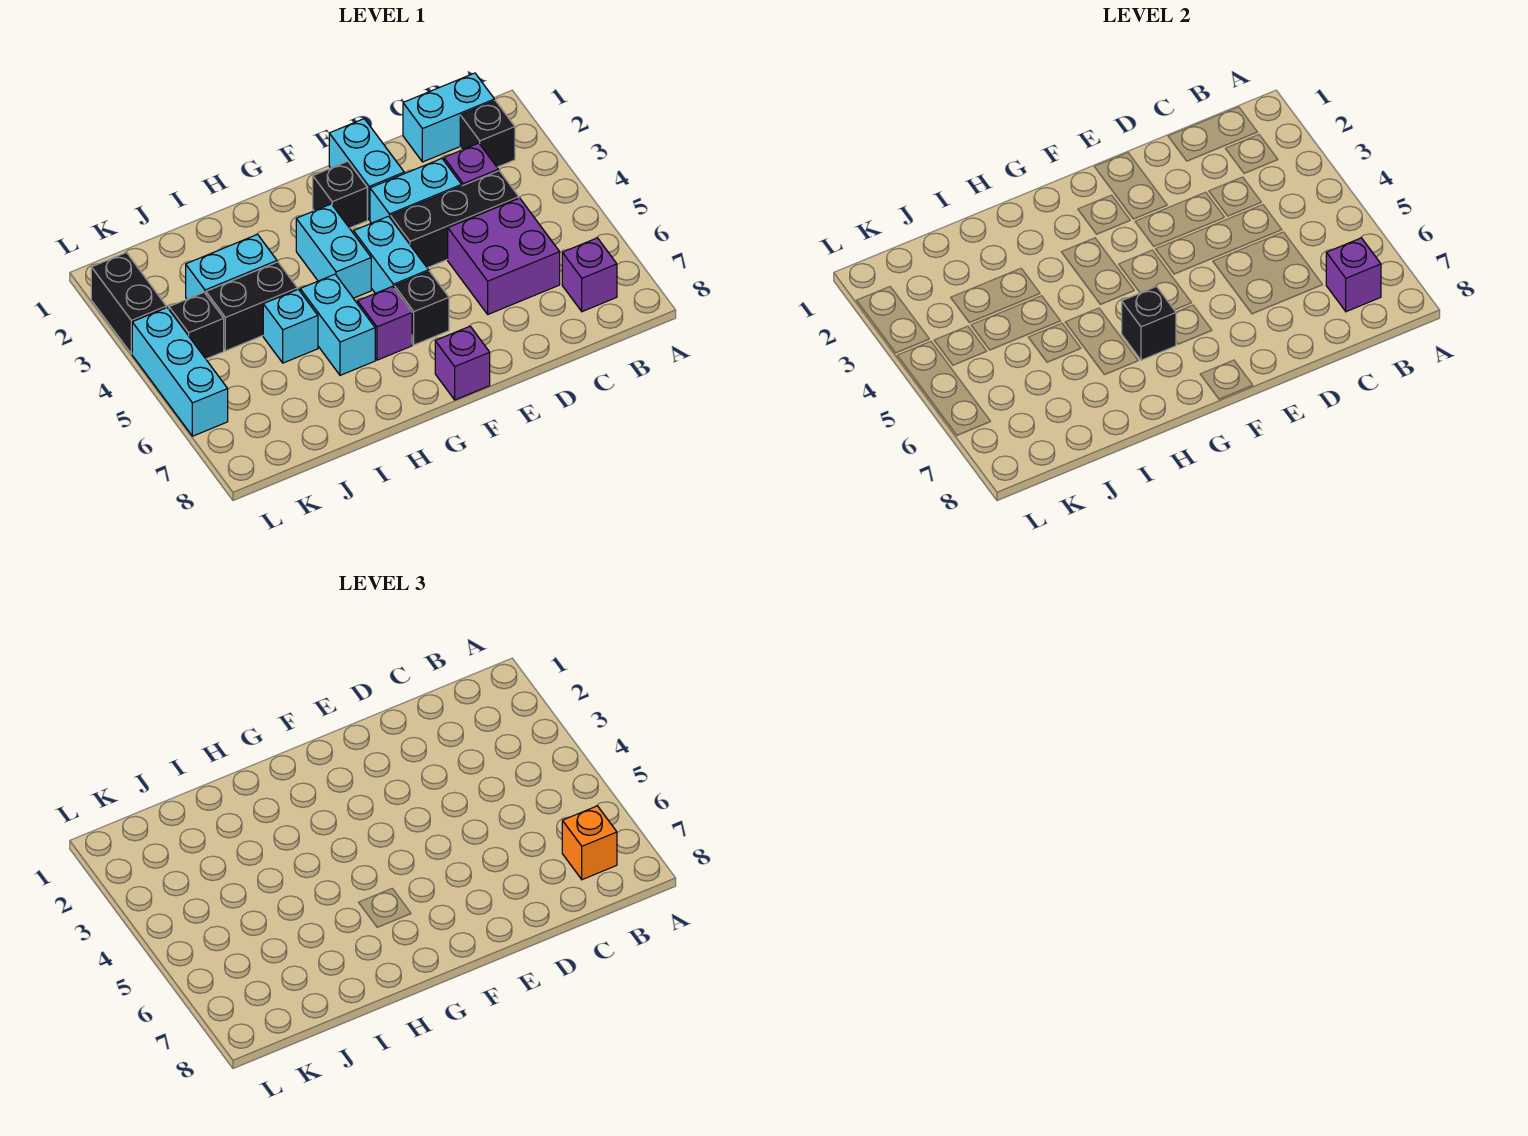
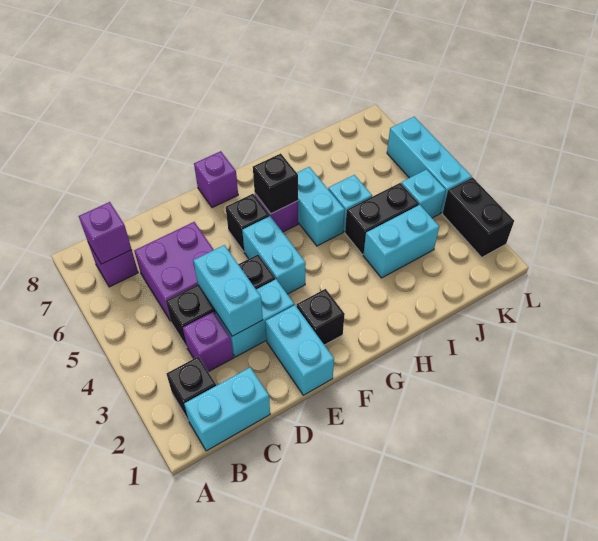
orange brick B7 level 3 -> none
cyan brick G3:G4 level 1 -> cyan brick D3:D4 level 2
black brick K4 level 1 -> cyan brick K4 level 1

